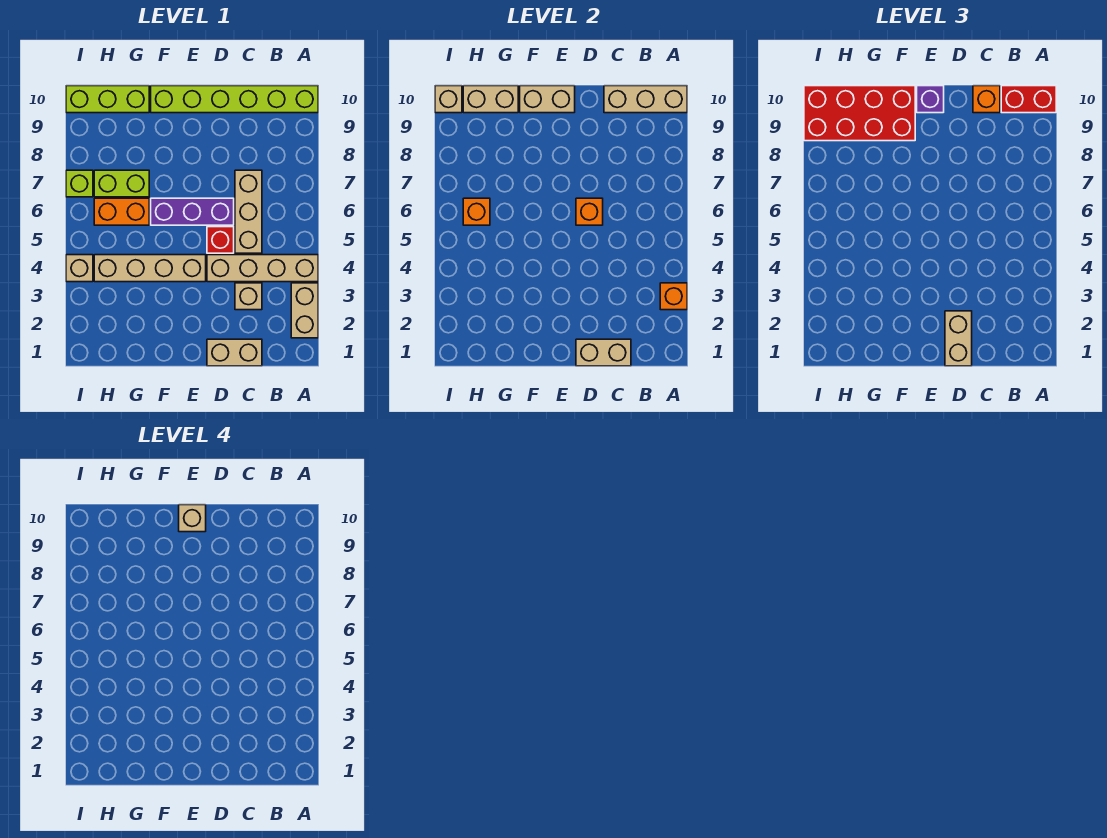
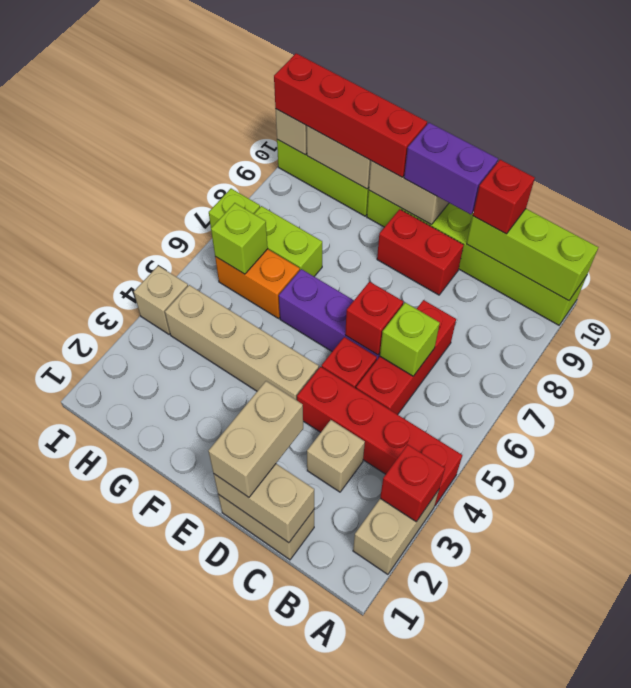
orange brick A3 level 2 -> red brick A3 level 2
tan brick A4:D4 level 1 -> red brick A4:D4 level 1
tan brick A10:C10 level 2 -> lime brick A10:C10 level 2
red brick A10:B10 level 3 -> red brick D9:E9 level 1
tan brick C5:C7 level 1 -> red brick C5:C7 level 1
none -> lime brick C6 level 2
orange brick C10 level 3 -> red brick C10 level 3
orange brick D6 level 2 -> red brick D6 level 2
purple brick E10 level 3 -> purple brick D10:E10 level 3
tan brick E10 level 4 -> none
red brick F9:I10 level 3 -> red brick F10:I10 level 3
orange brick H6 level 2 -> lime brick H6 level 2

